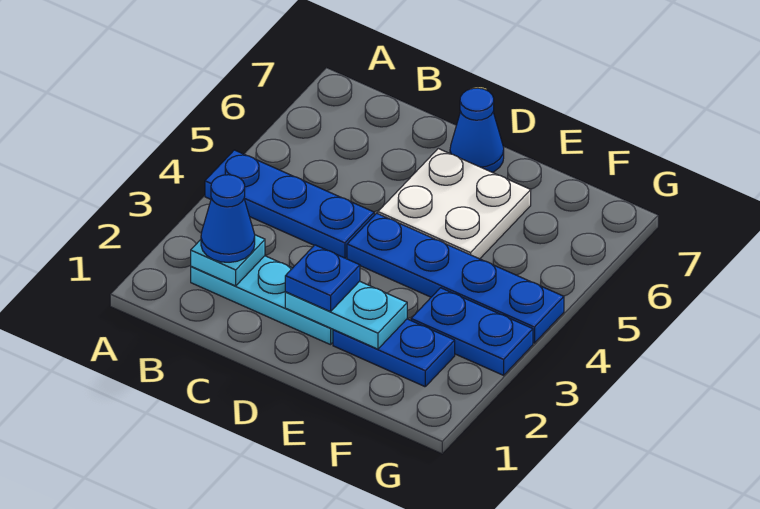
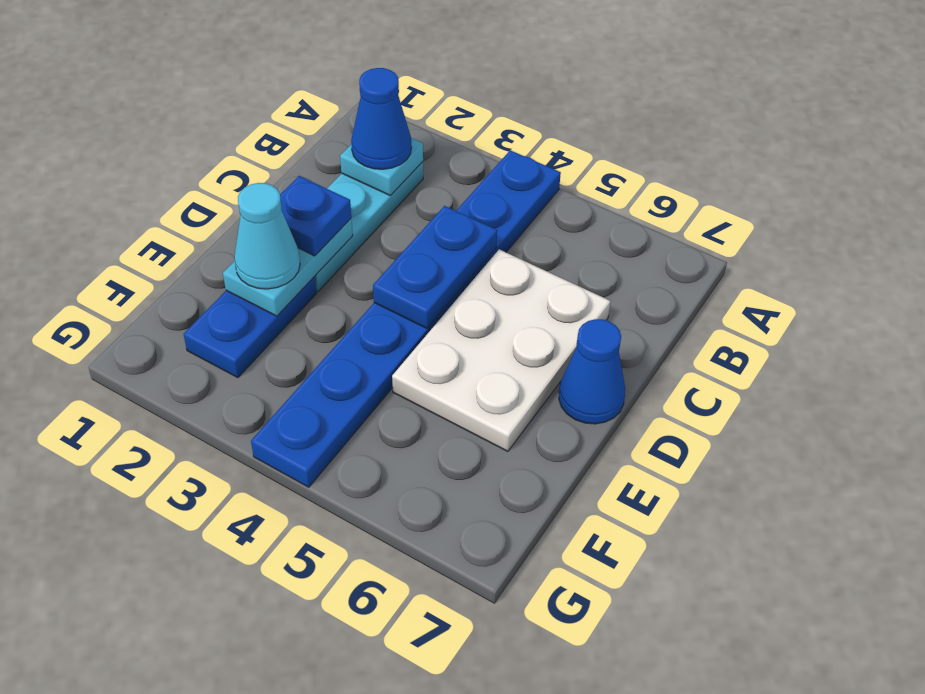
white plate D5:E6 level 1 -> white plate C5:E6 level 1
none -> cyan cone E2 level 3
blue plate F3:G3 level 1 -> blue plate C4:D4 level 2

